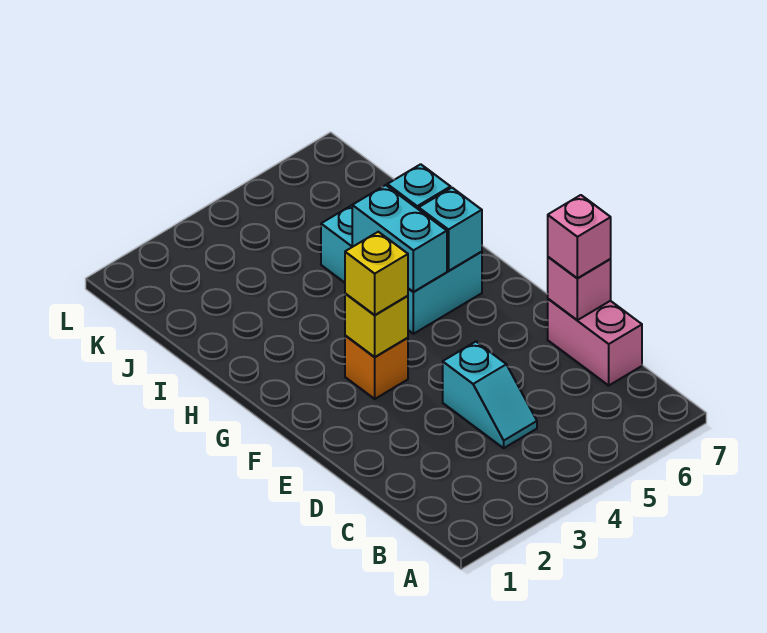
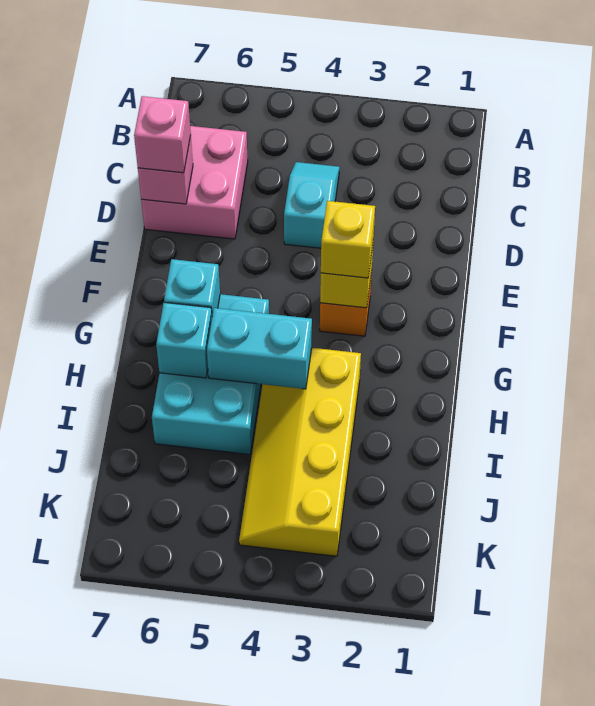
pink brick C7:D7 level 1 -> pink brick C6:D7 level 1
cyan brick G5:H5 level 2 -> cyan brick H4:H5 level 2
none -> yellow slope H3:K4 level 1 top 3

